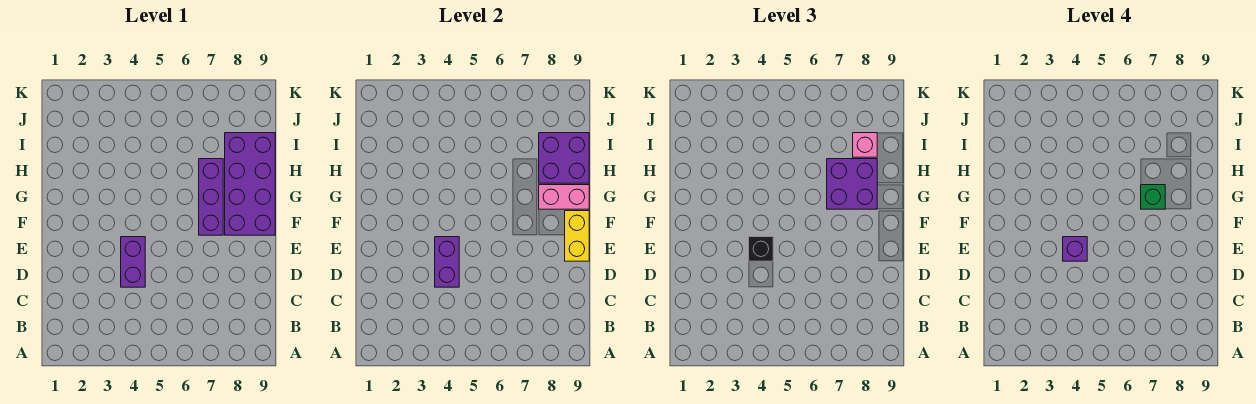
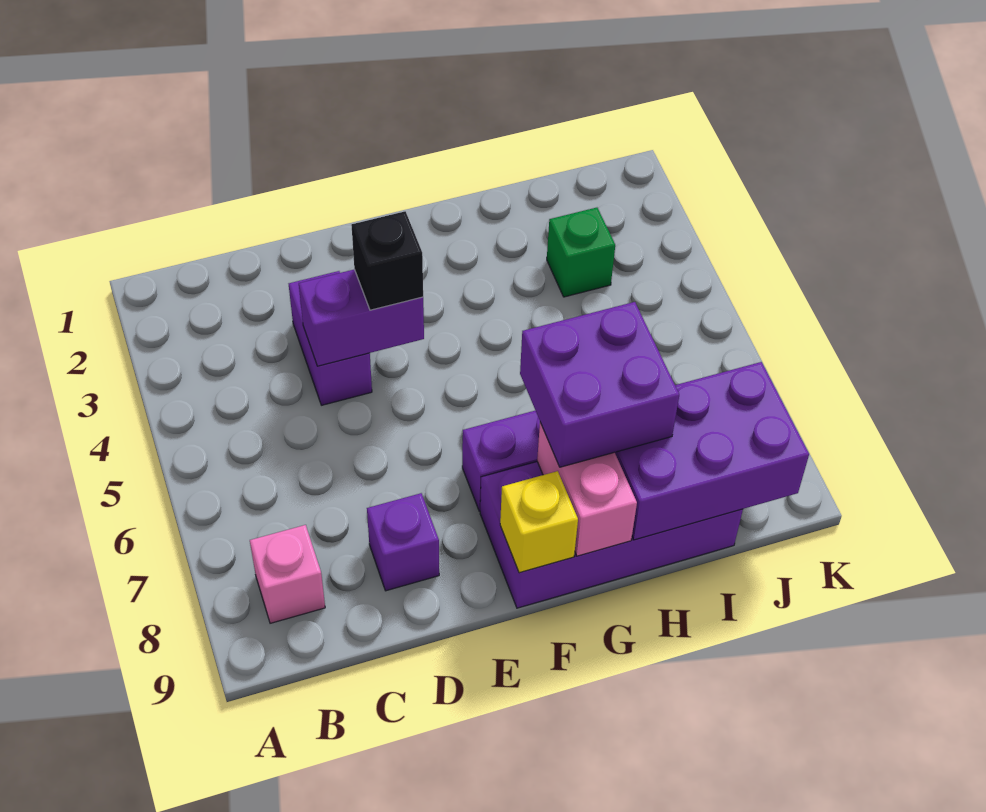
purple brick D4:E4 level 1 -> purple brick D3:D4 level 1
purple brick E4 level 4 -> purple brick D8 level 1
yellow brick E9:F9 level 2 -> yellow brick F9 level 2
green brick G7 level 4 -> green brick I3 level 1
purple brick H8:I9 level 2 -> purple brick H8:J9 level 2
pink brick I8 level 3 -> pink brick B8 level 1

